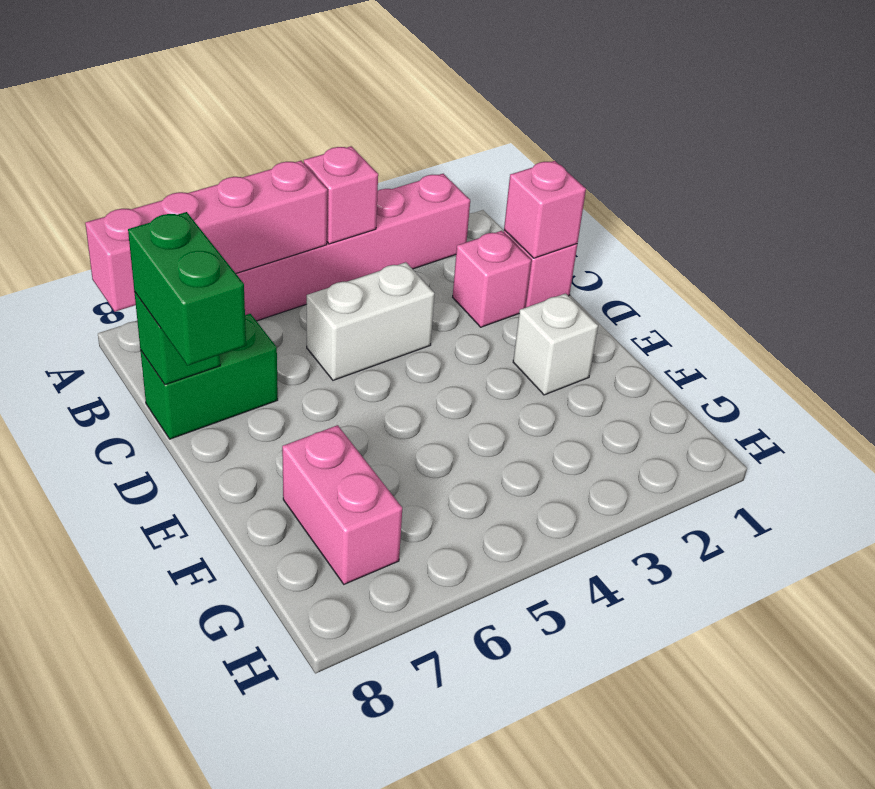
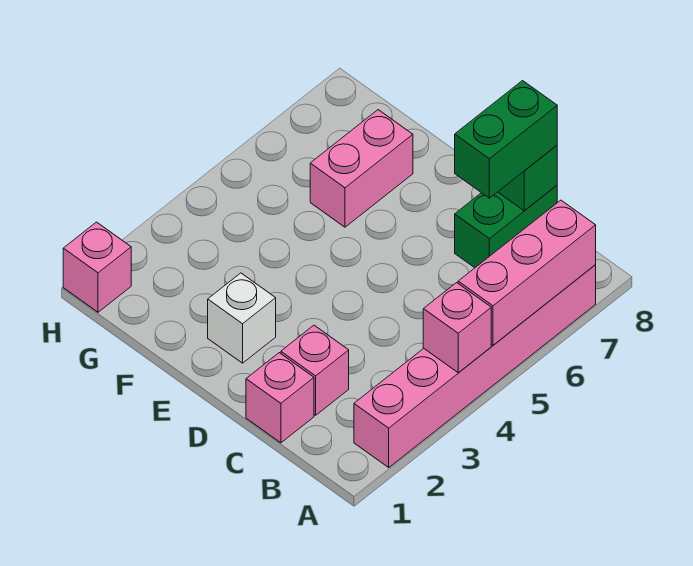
pink brick A5:A8 level 2 -> pink brick A5:A7 level 2
pink brick C1 level 2 -> pink brick H1 level 1
white brick C4:C5 level 1 -> none
green brick C8:D8 level 3 -> green brick C7:C8 level 3
pink brick F7:G7 level 1 -> pink brick F6:F7 level 1

